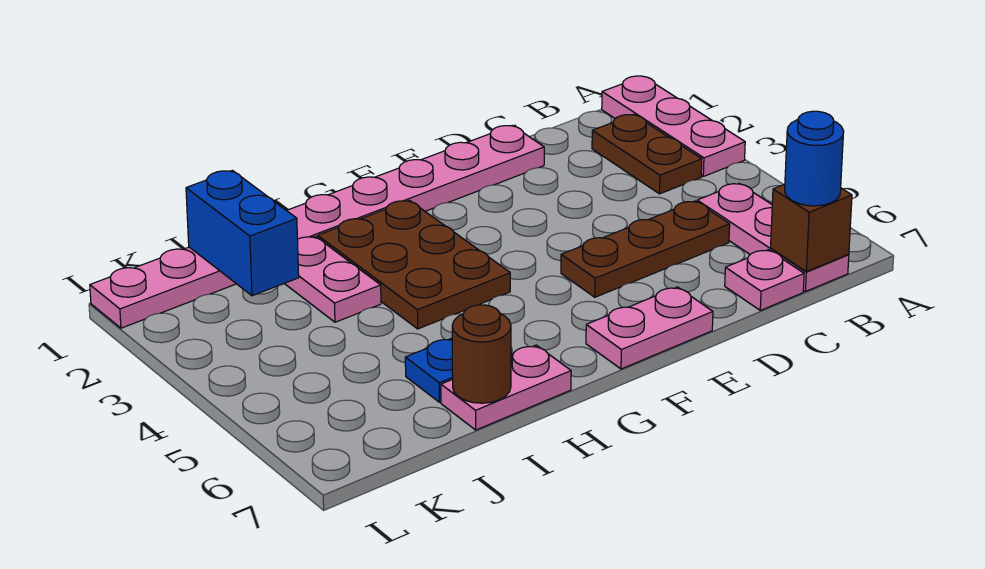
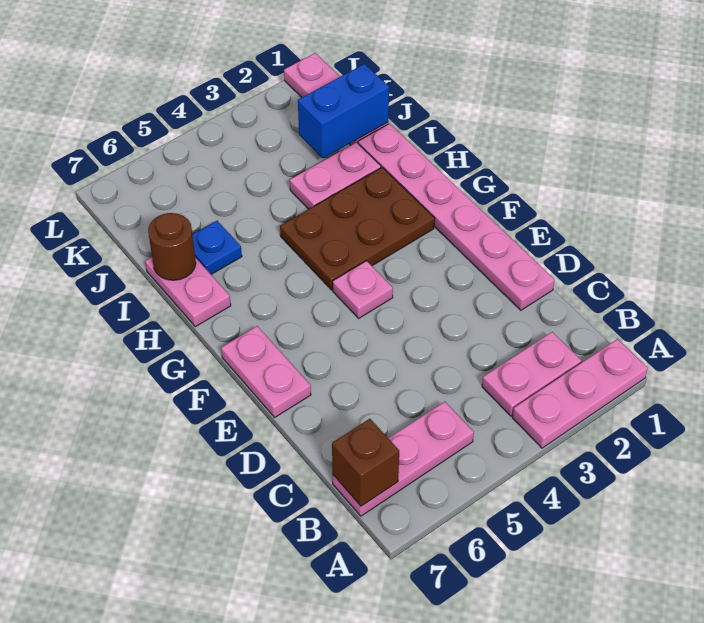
brown plate B2:B3 level 1 -> pink plate B2:B3 level 1
blue round brick B7 level 3 -> none
brown plate C5:E5 level 1 -> none
pink plate C7 level 1 -> pink plate F4 level 1

